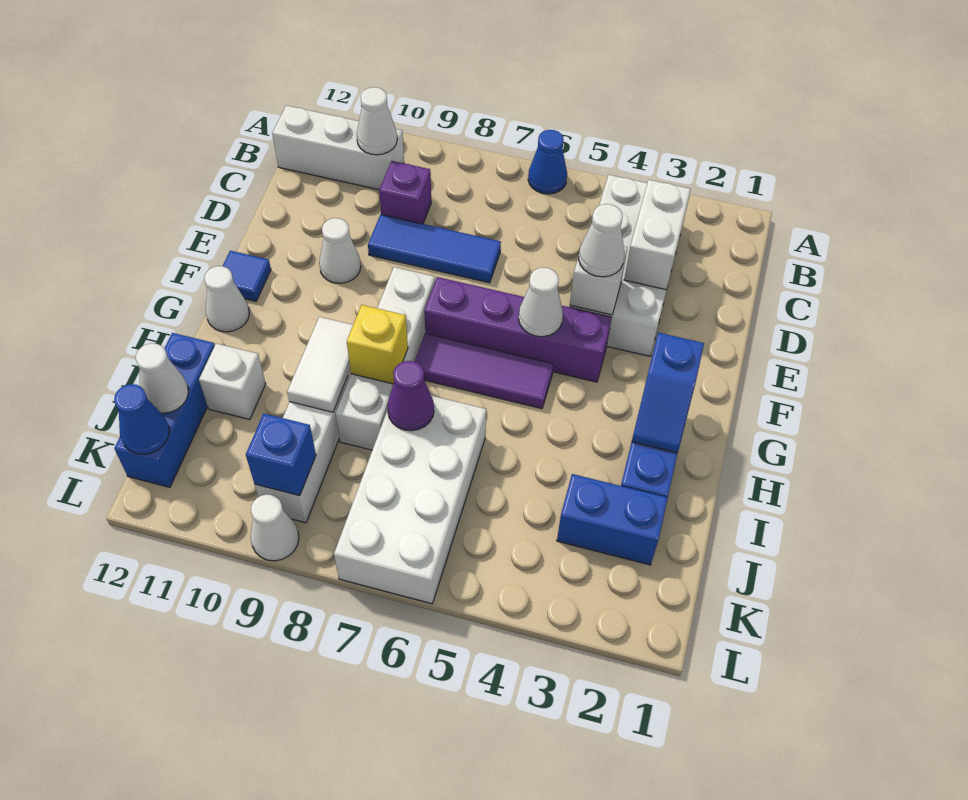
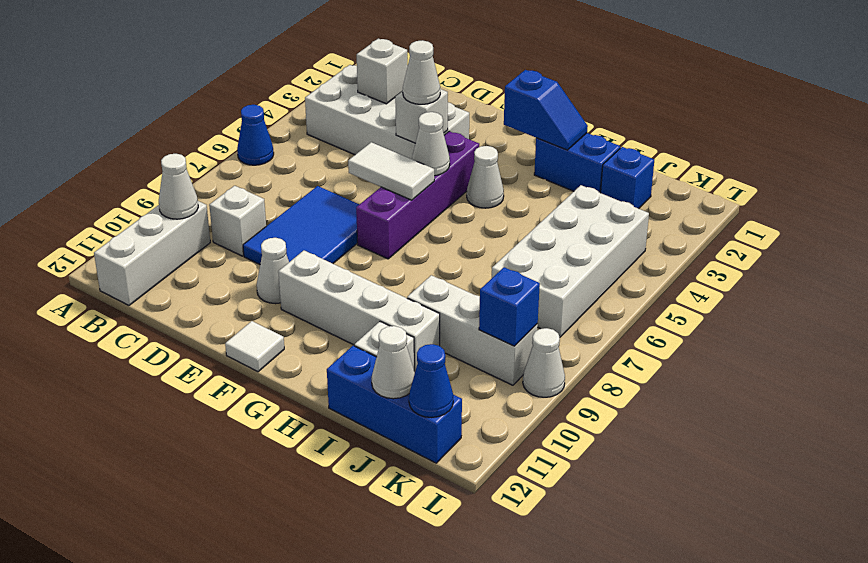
white brick C3:D3 level 2 -> white brick C3 level 2
purple brick C9 level 1 -> white brick C9 level 1
blue tile D7:D9 level 1 -> blue tile D7:E9 level 1
white brick F8:I8 level 1 -> white brick F10:I10 level 1
blue tile F12 level 1 -> white tile F12 level 1
purple tile G5:G7 level 1 -> none
white cone G12 level 1 -> white cone G4 level 1
yellow brick H8 level 2 -> none
white tile H9:I9 level 2 -> white tile E6:F6 level 2
white brick I6:L7 level 1 -> white brick J4:K7 level 1
purple cone I7 level 2 -> none
blue brick J2:J3 level 1 -> blue brick J2 level 1

